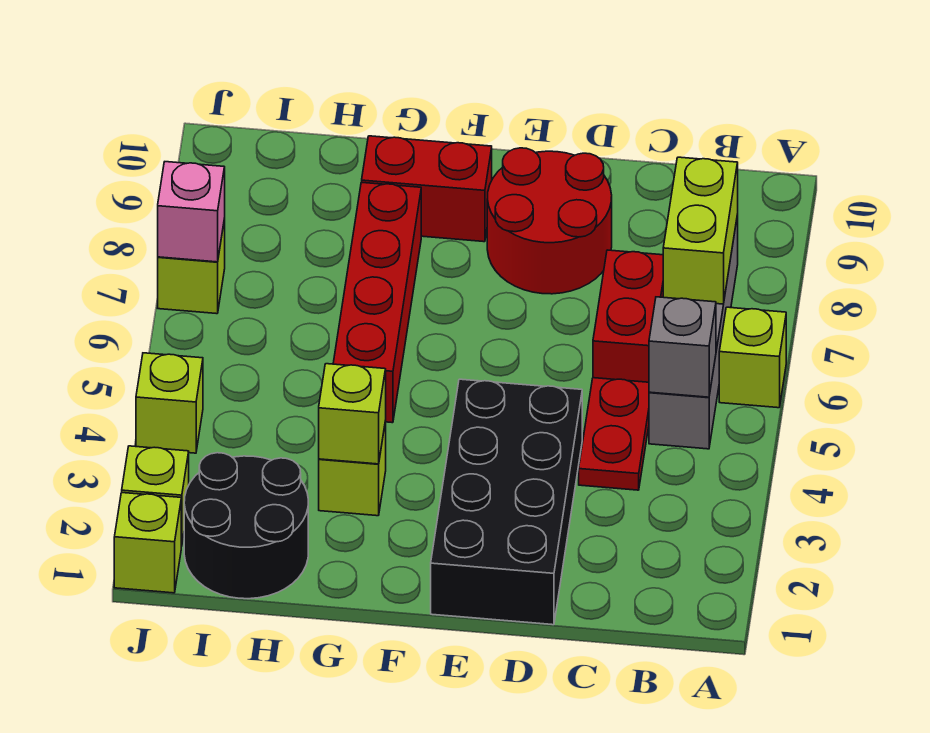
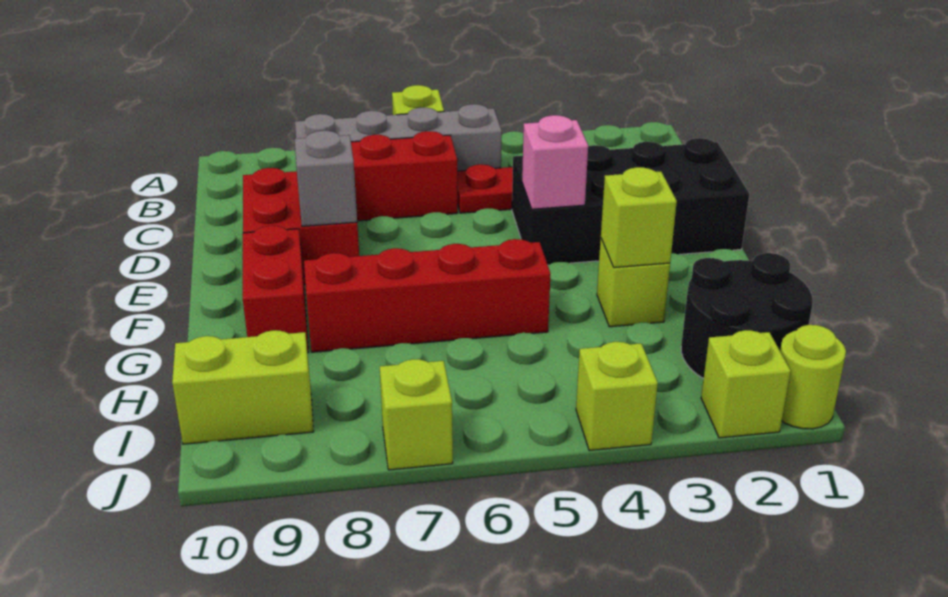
grey brick B5 level 2 -> grey brick E8 level 2
lime brick B7:B8 level 2 -> lime brick I9:I10 level 1
red round brick D8:E9 level 1 -> red brick D8:E9 level 1
lime brick J1 level 1 -> lime round brick J1 level 1
pink brick J7 level 2 -> pink brick E4 level 2

